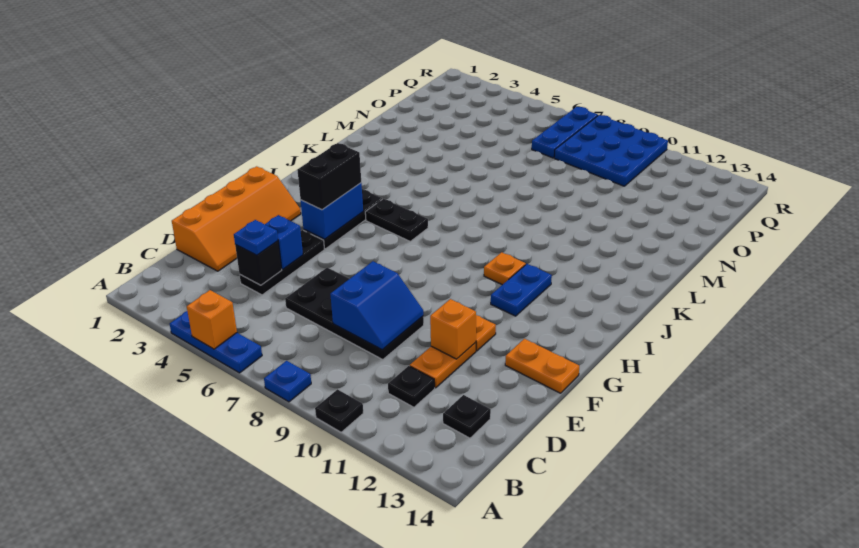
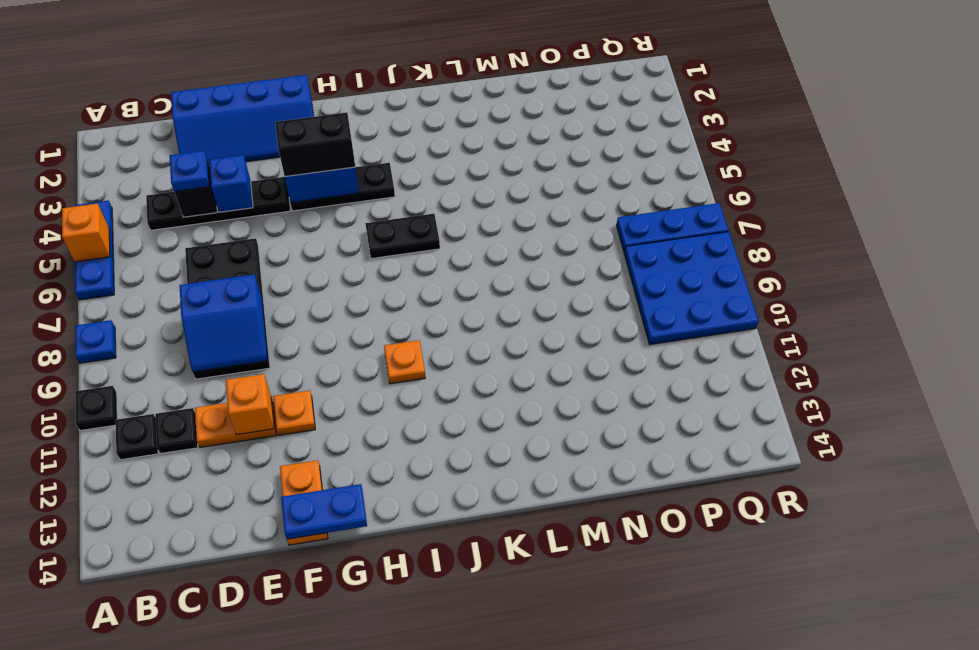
black plate C13 level 1 -> black plate B11 level 1
orange slope D1:G2 level 1 top 1 -> blue slope D1:G2 level 1 top 1
black plate D4:F4 level 1 -> black plate C4:F4 level 1
blue plate H11:I11 level 1 -> blue plate F14:G14 level 2
black plate I5:I6 level 1 -> black plate I6:J6 level 1

